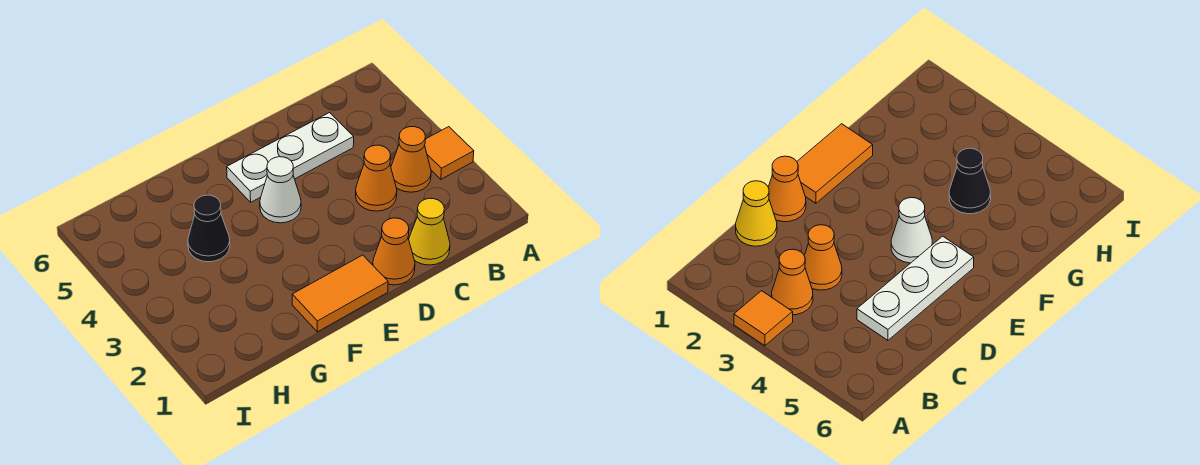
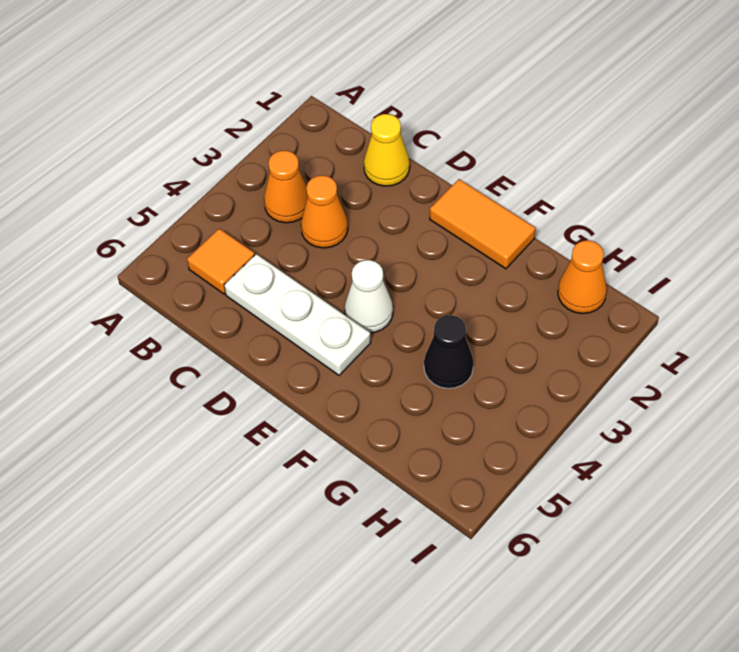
orange tile A3 level 1 -> orange tile B5 level 1
orange cone D1 level 1 -> orange cone H1 level 1

